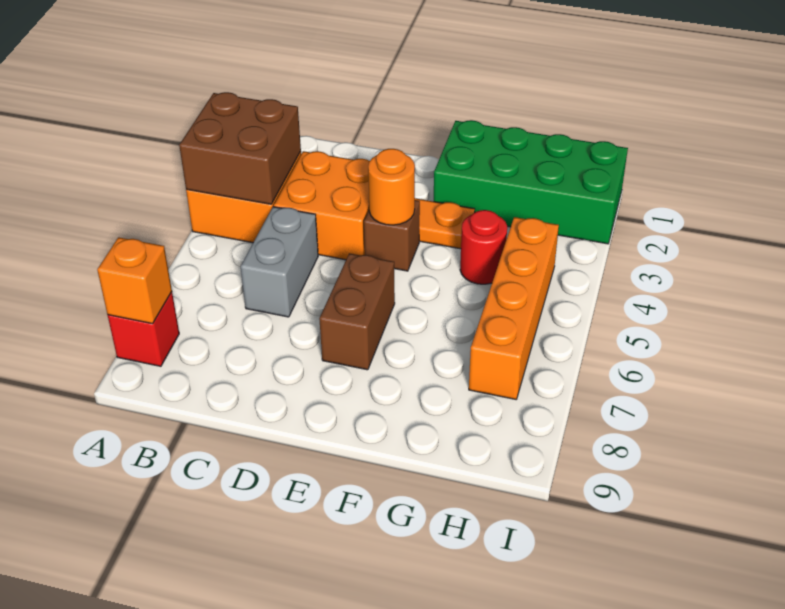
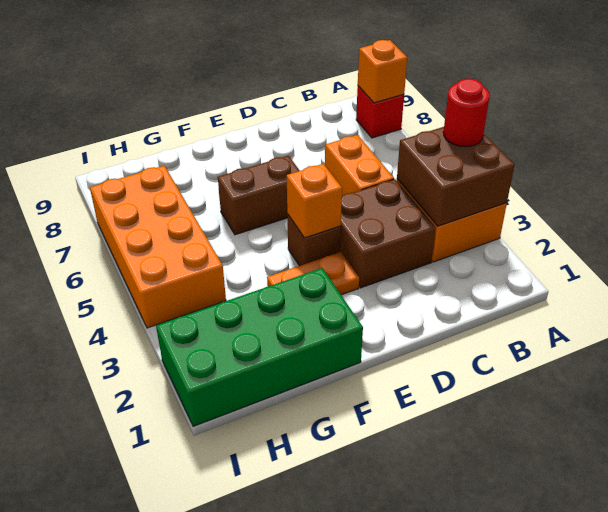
orange brick C3:D4 level 1 -> brown brick C3:D4 level 1
grey brick C5:C6 level 1 -> orange brick C5:C6 level 1
orange round brick E4 level 2 -> orange brick E4 level 2
brown brick E6:E7 level 1 -> brown brick E6:F6 level 1
red round brick G4 level 1 -> red round brick A4 level 3
orange brick H4:H7 level 1 -> orange brick H4:I7 level 1

